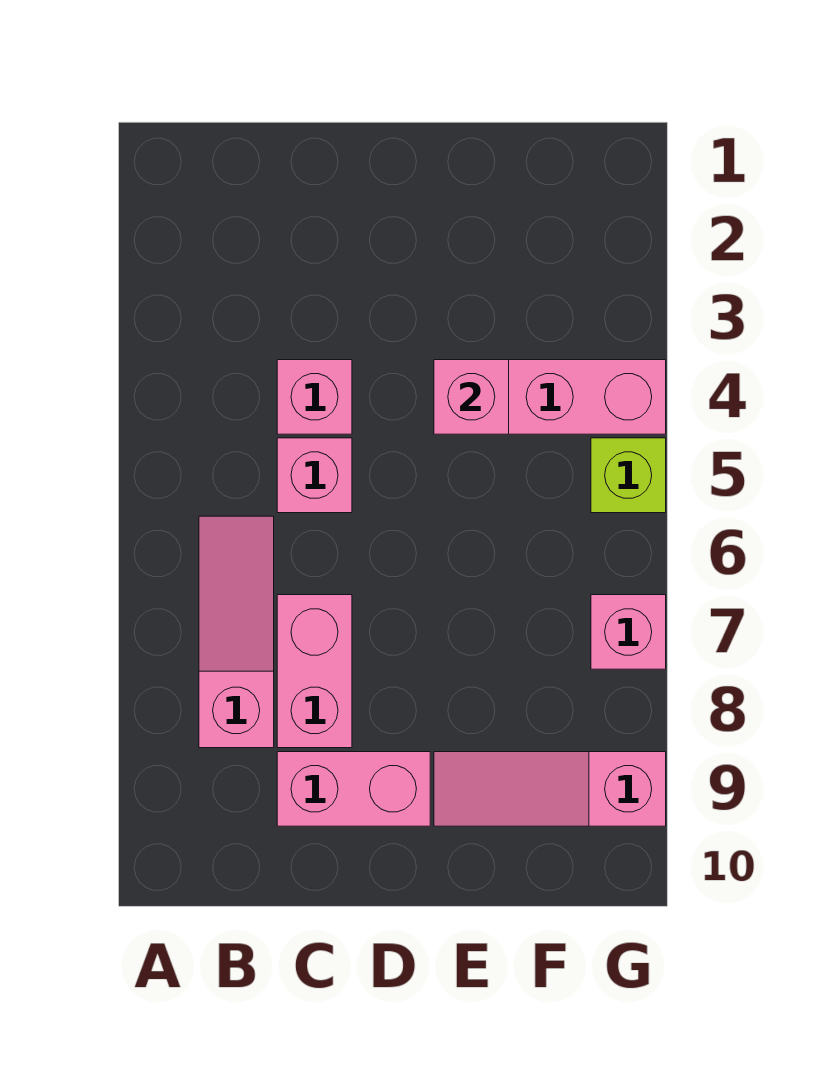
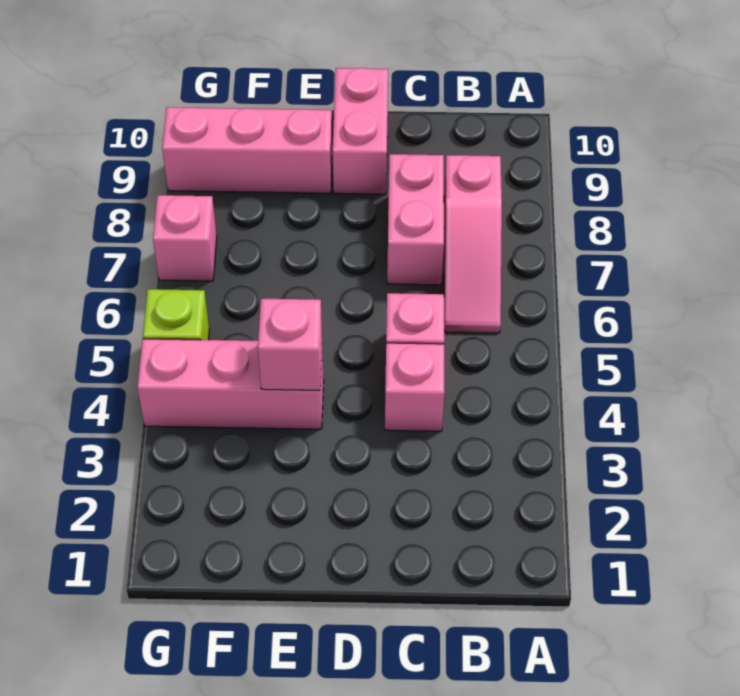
pink brick C9:D9 level 1 -> pink brick D9:D10 level 1
pink slope E9:G9 level 1 top G -> pink brick E9:G9 level 1

